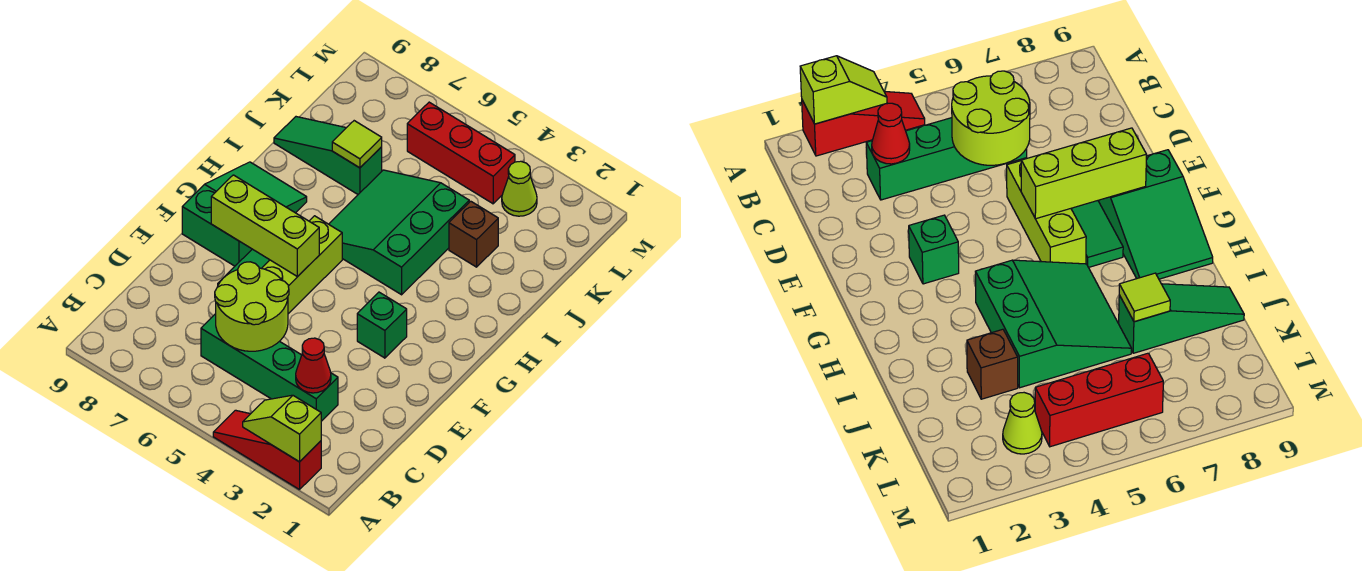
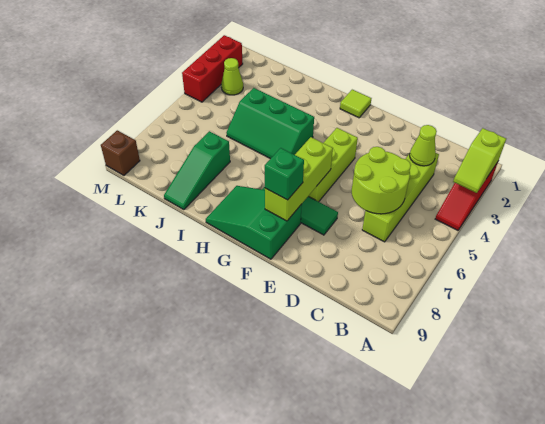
green brick C3:C6 level 1 -> lime brick C3:C6 level 1
red cone C3 level 2 -> lime cone C3 level 2
lime brick E6:G6 level 1 -> lime brick F4:F6 level 1
green brick F3 level 1 -> green brick F8 level 3
green slope H4:J6 level 1 top 4 -> green slope H4:J5 level 1 top 4
brown brick J3 level 1 -> brown brick M9 level 1
lime tile J7 level 2 -> lime tile G1 level 1
red brick L4:L6 level 1 -> red brick M2:M4 level 1

